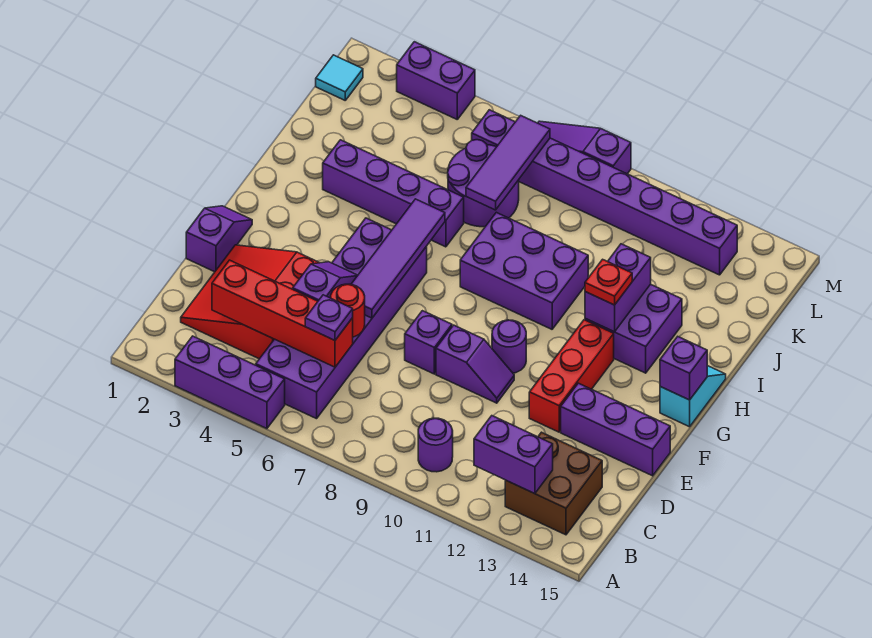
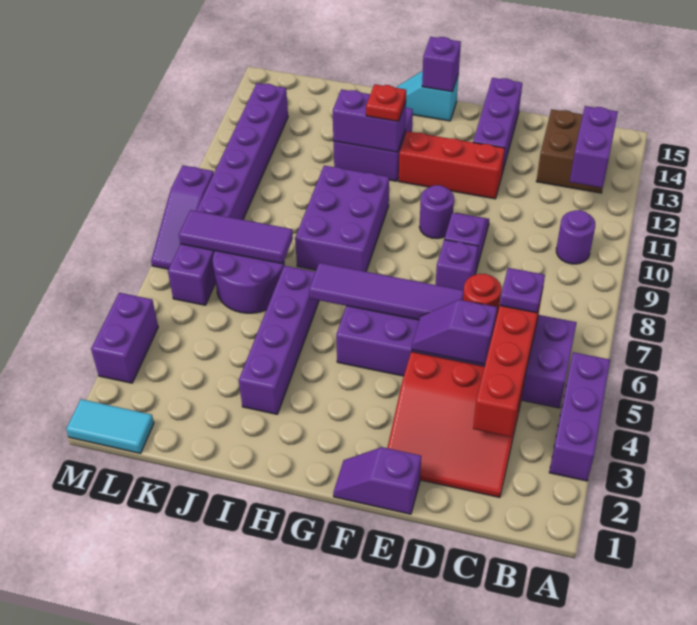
cyan tile L1 level 1 -> cyan tile L1:M1 level 1

